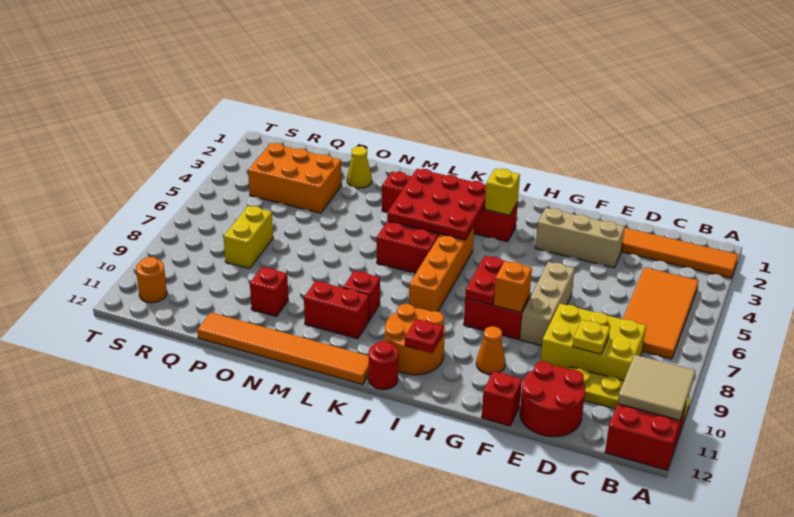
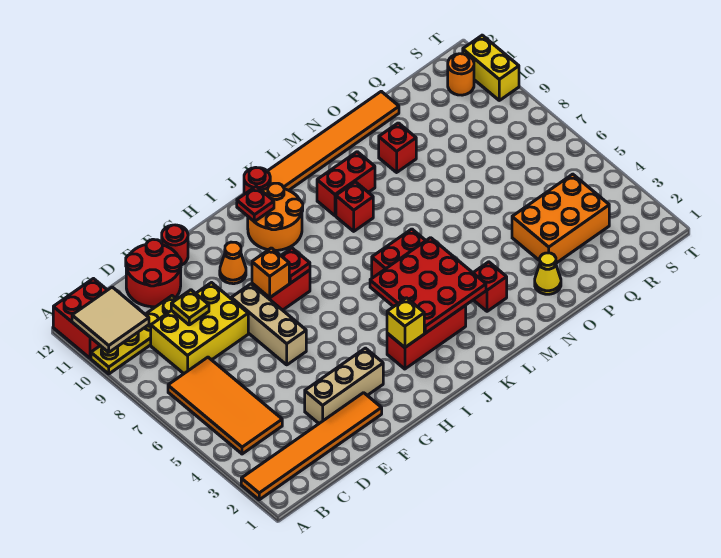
red brick F12 level 1 -> red round brick F12 level 1
red plate H7:H8 level 2 -> red plate H8 level 2
orange brick J5:J8 level 1 -> none
yellow brick Q7:Q8 level 1 -> yellow brick T10:T11 level 1

